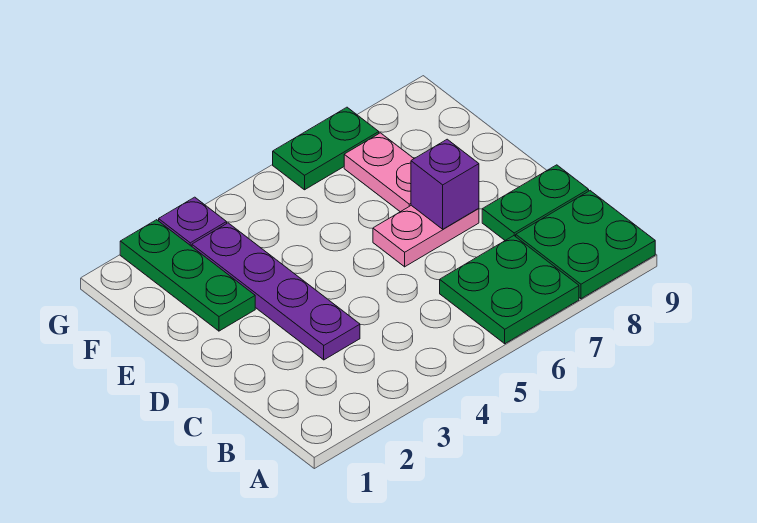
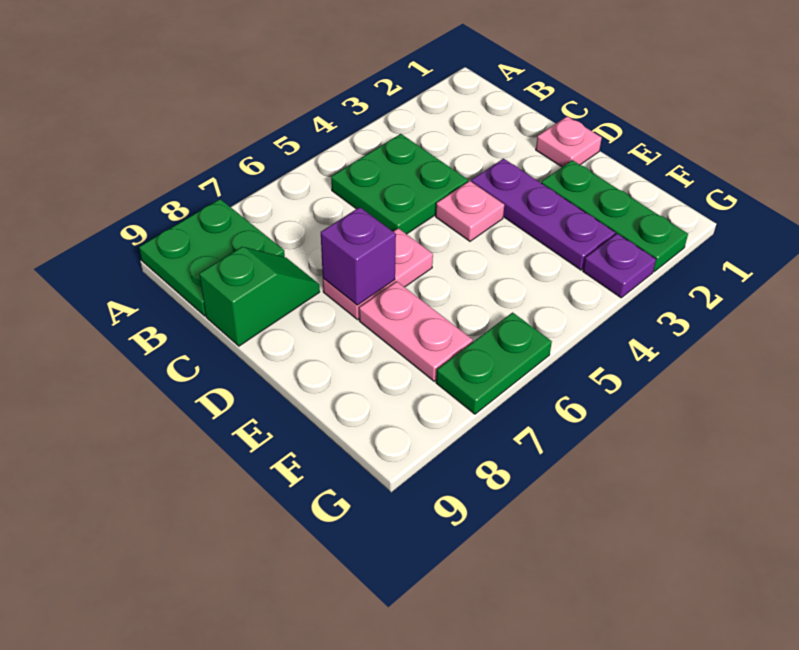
green plate A6:B7 level 1 -> green plate B4:C5 level 1
purple plate C3:F3 level 1 -> purple plate D3:F3 level 1
green plate C8:C9 level 1 -> green slope C8:C9 level 1 top 9
none -> pink plate D1 level 1
none -> pink plate D4 level 1

